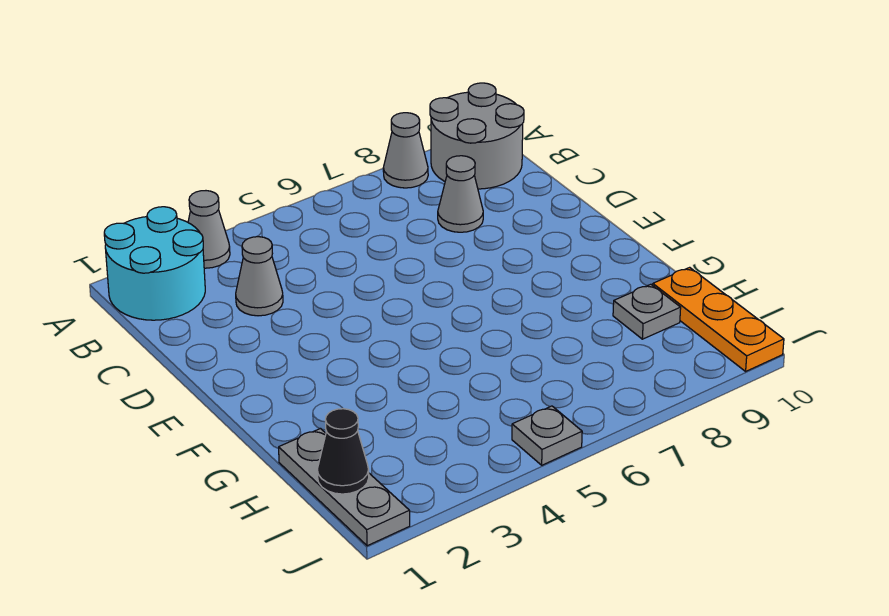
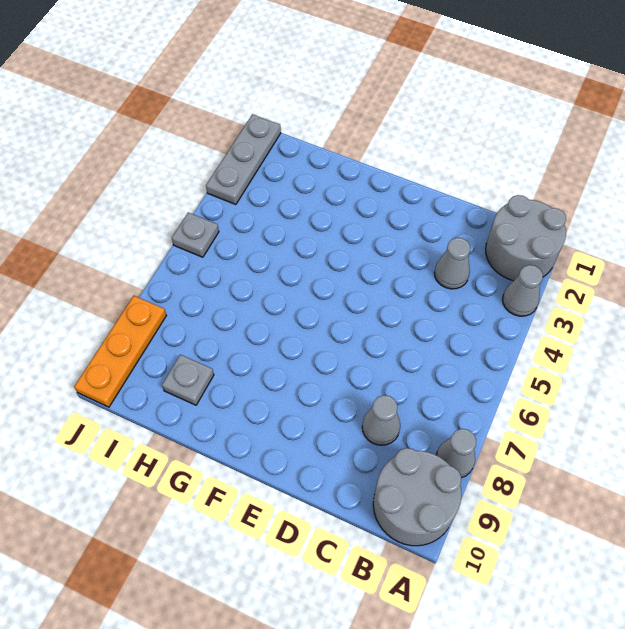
cyan round brick A1:B2 level 1 -> grey round brick A1:B2 level 1
grey plate H1:J1 level 1 -> grey plate J1:J3 level 1
orange plate H10:J10 level 1 -> orange plate J8:J10 level 1
black cone I1 level 2 -> none

